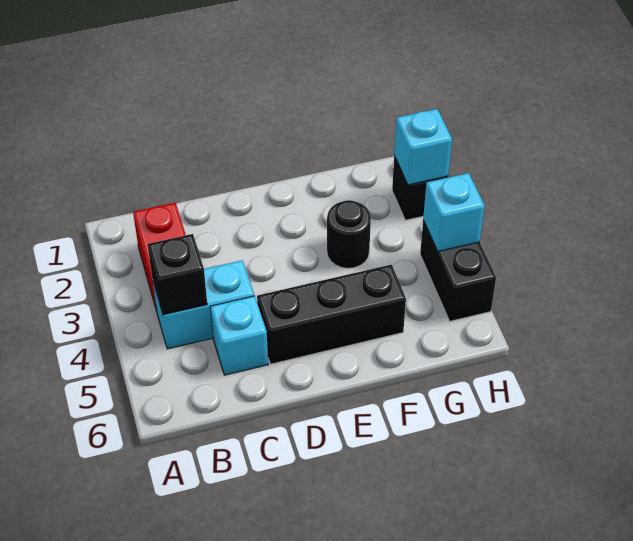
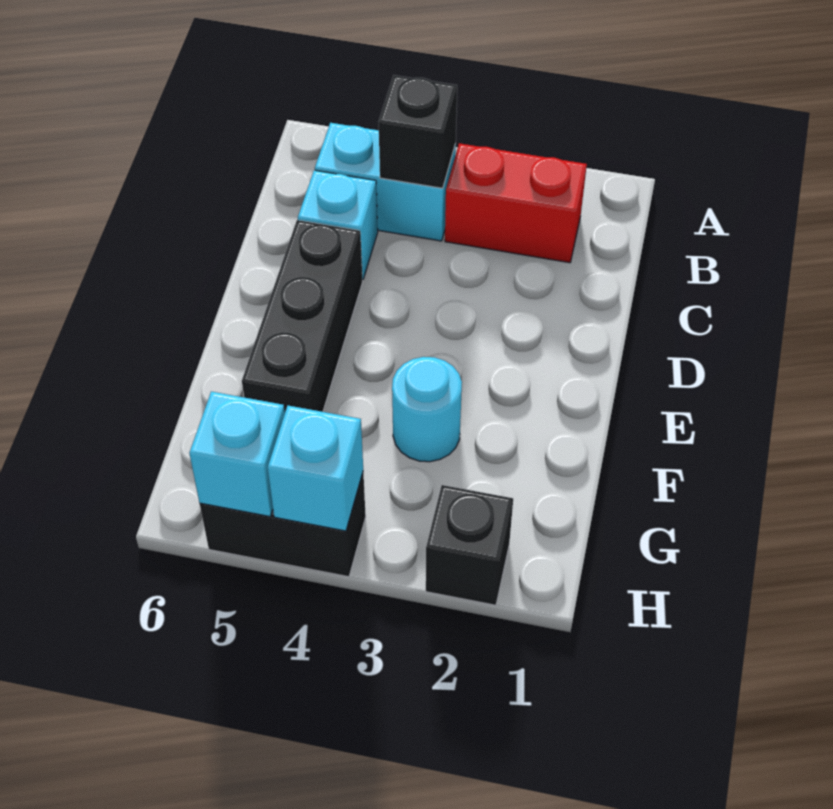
cyan brick B4:C4 level 1 -> cyan brick B4:B5 level 1
black round brick F3 level 1 -> cyan round brick F3 level 1
cyan brick H2 level 2 -> cyan brick H5 level 2

